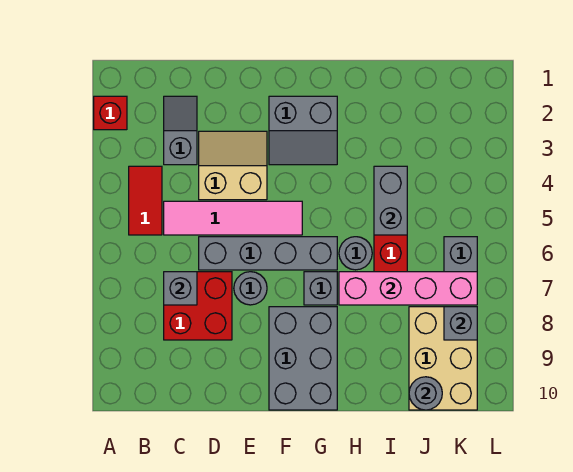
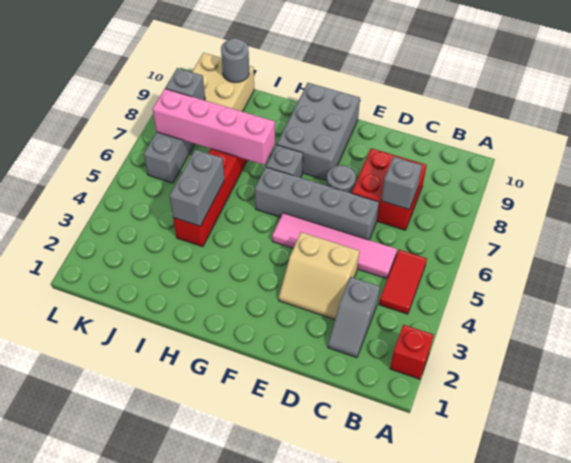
grey slope F2:G3 level 1 top 2 -> none
grey round brick H6 level 1 -> none

